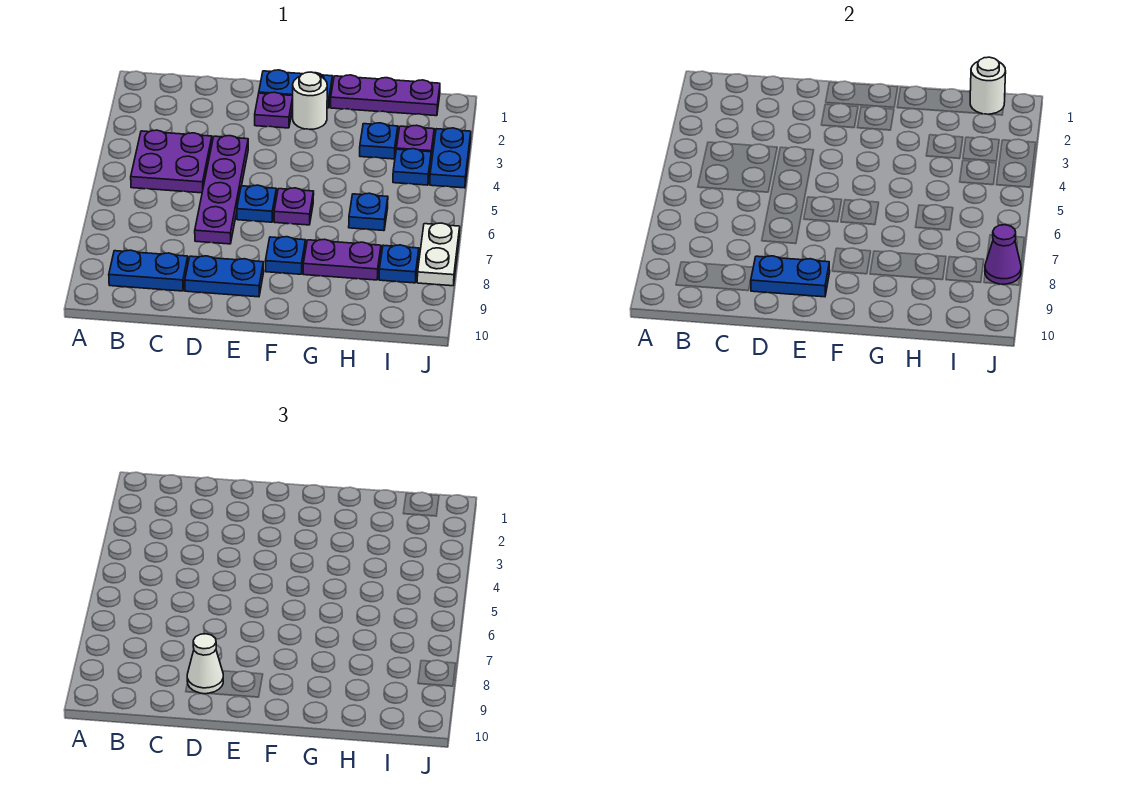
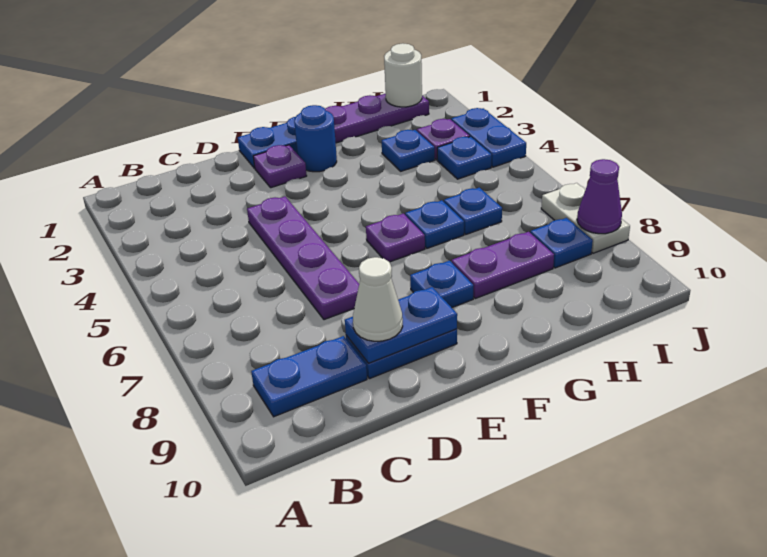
purple plate B4:C5 level 1 -> none
blue plate E6 level 1 -> blue plate G6 level 1
white round brick F2 level 1 -> blue round brick F2 level 1

